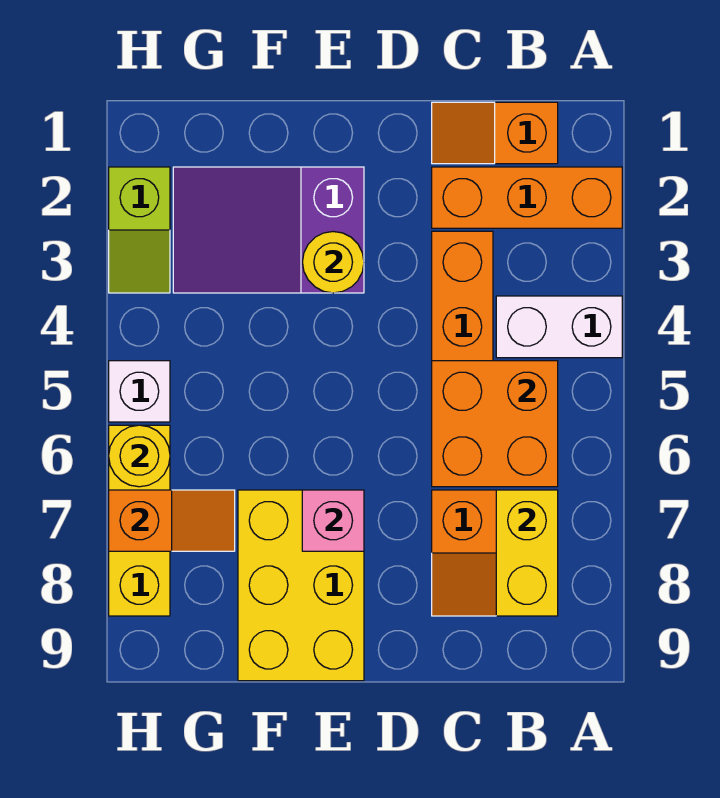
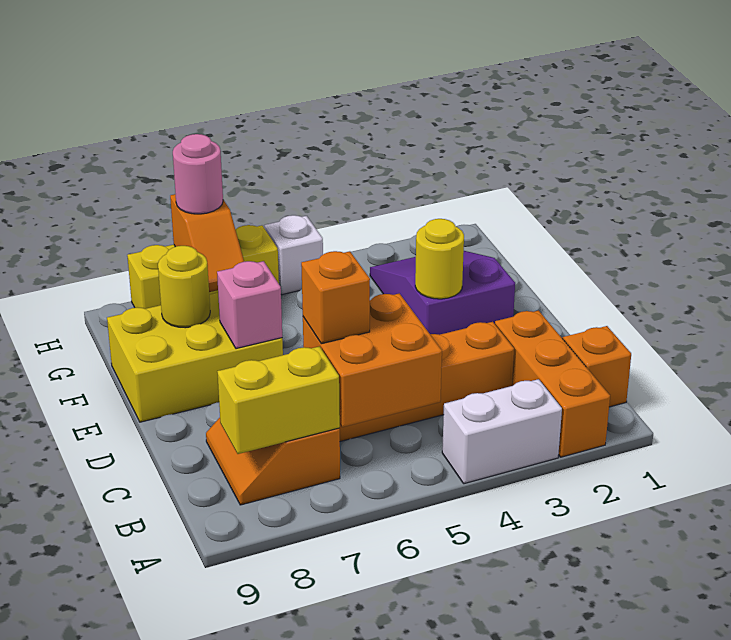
white brick A4:B4 level 1 -> white brick A3:A4 level 1
none -> orange brick C6 level 3
lime slope H2:H3 level 1 top 2 -> none
yellow round brick H6 level 2 -> yellow round brick F8 level 2
none -> pink round brick H7 level 3

